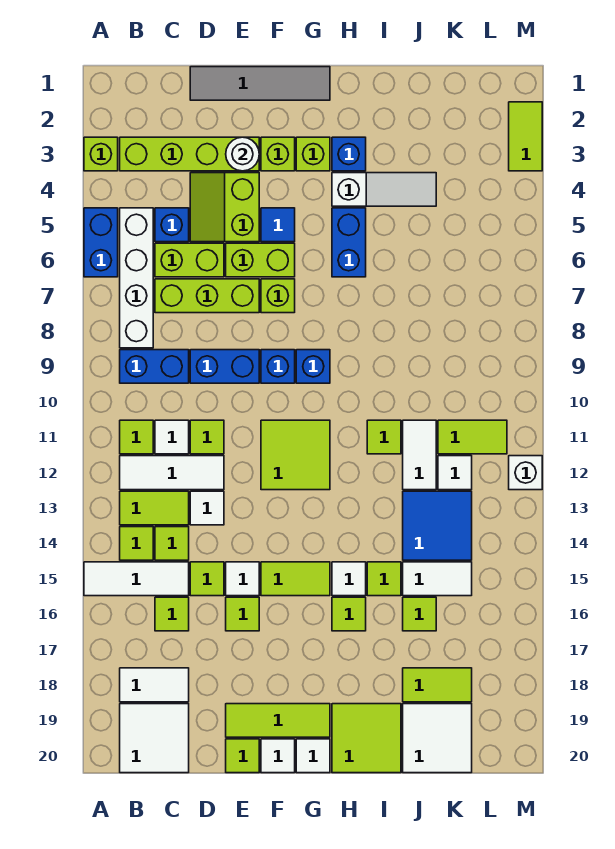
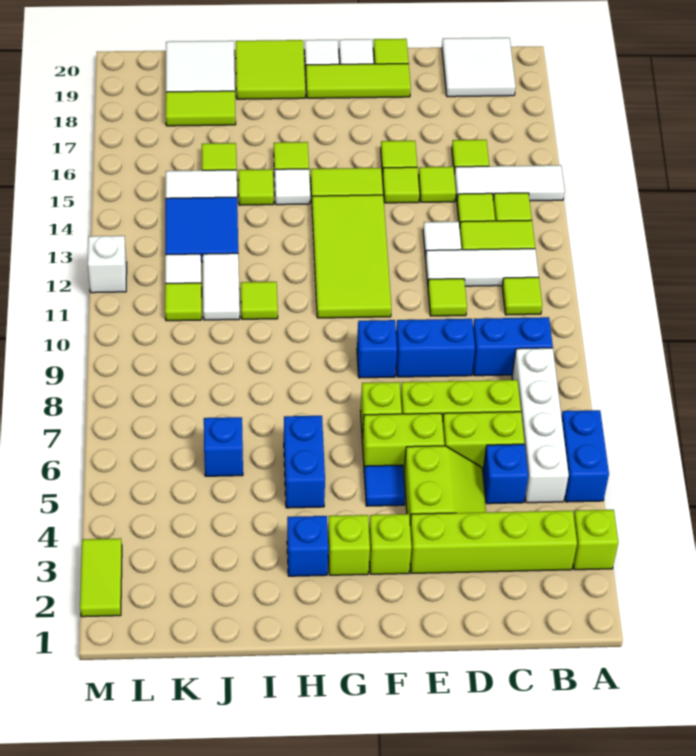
white tile B18:C18 level 1 -> none
white tile C11 level 1 -> none
grey tile D1:G1 level 1 -> none
white round brick E3 level 2 -> none
white tile E15 level 1 -> lime tile E15 level 1
lime tile F11:G12 level 1 -> lime tile F11:G14 level 1
blue brick G9 level 1 -> blue brick J6 level 1
white slope H4:J4 level 1 top H -> none
lime tile K11:L11 level 1 -> lime tile K11 level 1

